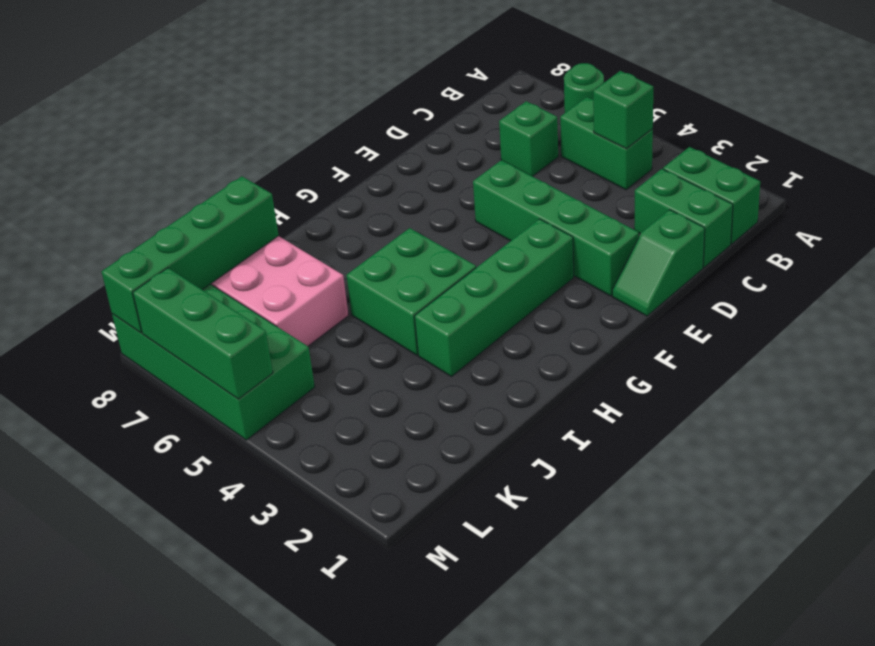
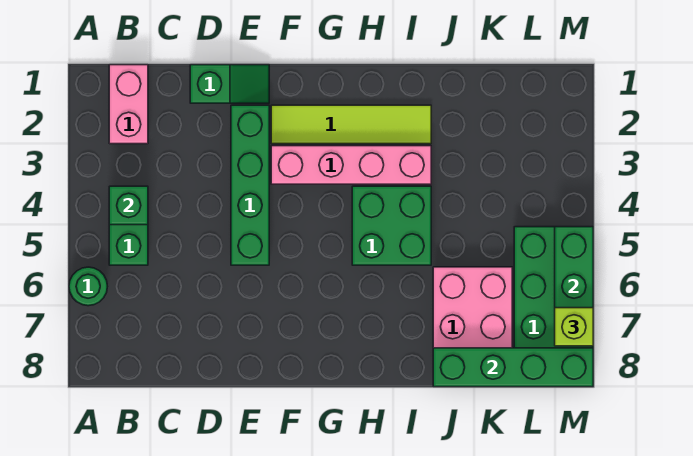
green brick B1:B2 level 1 -> pink brick B1:B2 level 1
green brick C1:C2 level 1 -> none
green brick C6 level 1 -> none
none -> lime tile F2:I2 level 1
green brick F3:I3 level 1 -> pink brick F3:I3 level 1
none -> lime brick M7 level 3

